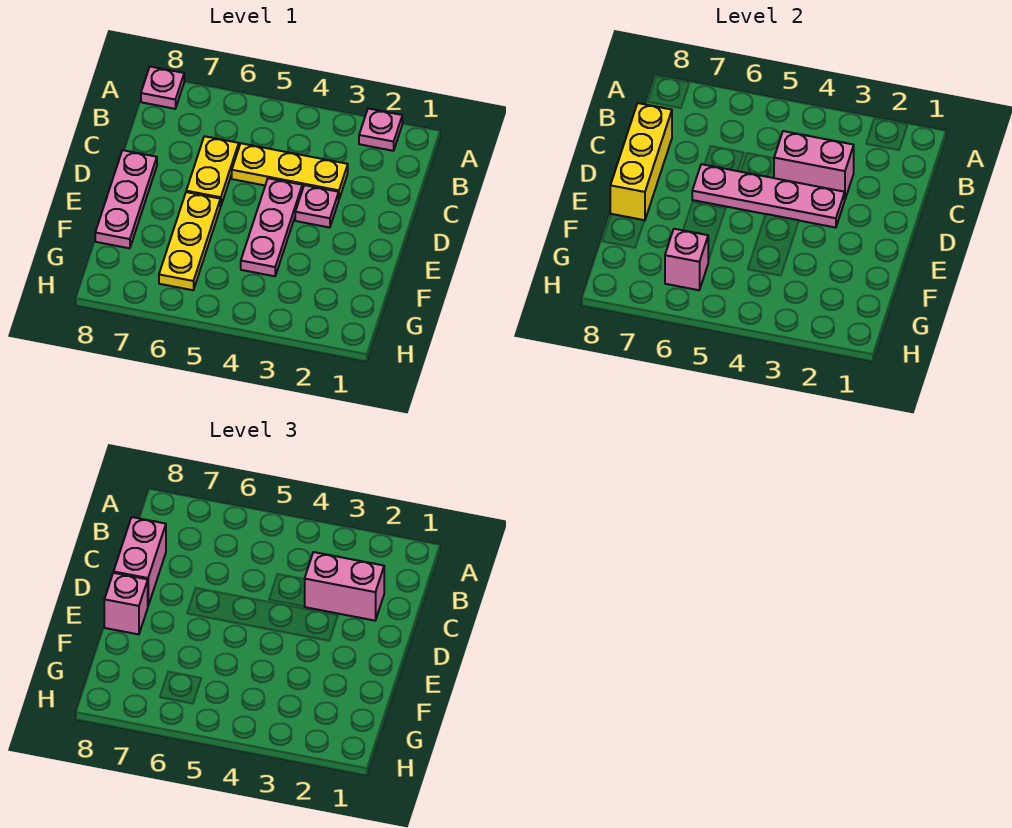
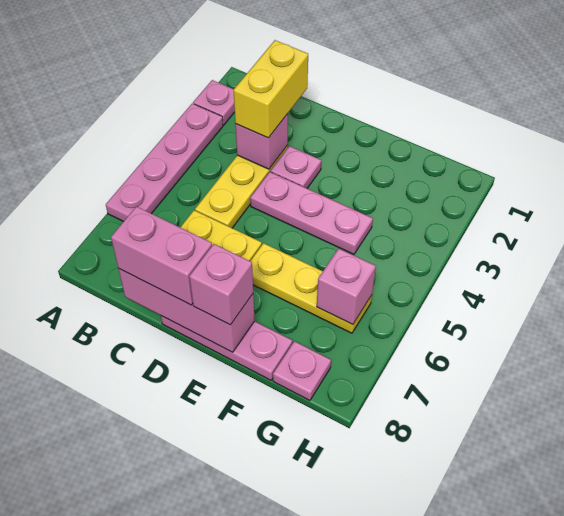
pink plate A8 level 1 -> pink plate G8 level 1
pink brick C2:C3 level 3 -> yellow brick C2:C3 level 3
pink brick C3:C4 level 2 -> pink brick C3 level 2
yellow brick C8:E8 level 2 -> pink brick C8:E8 level 2
pink plate D3:D6 level 2 -> pink plate A3:A6 level 1

